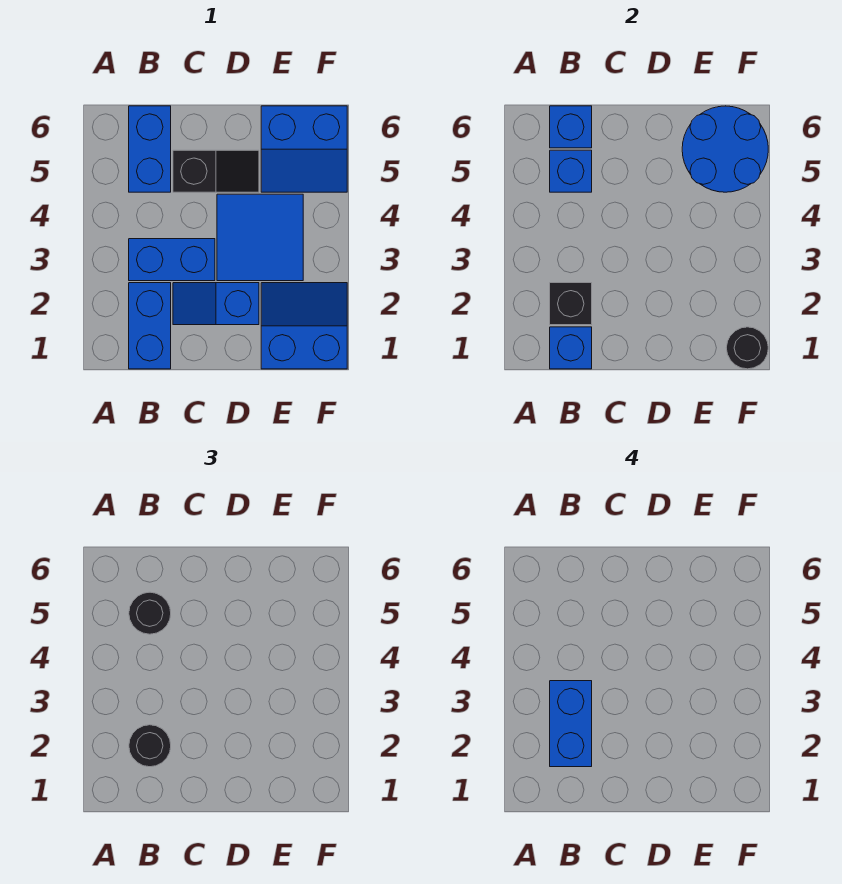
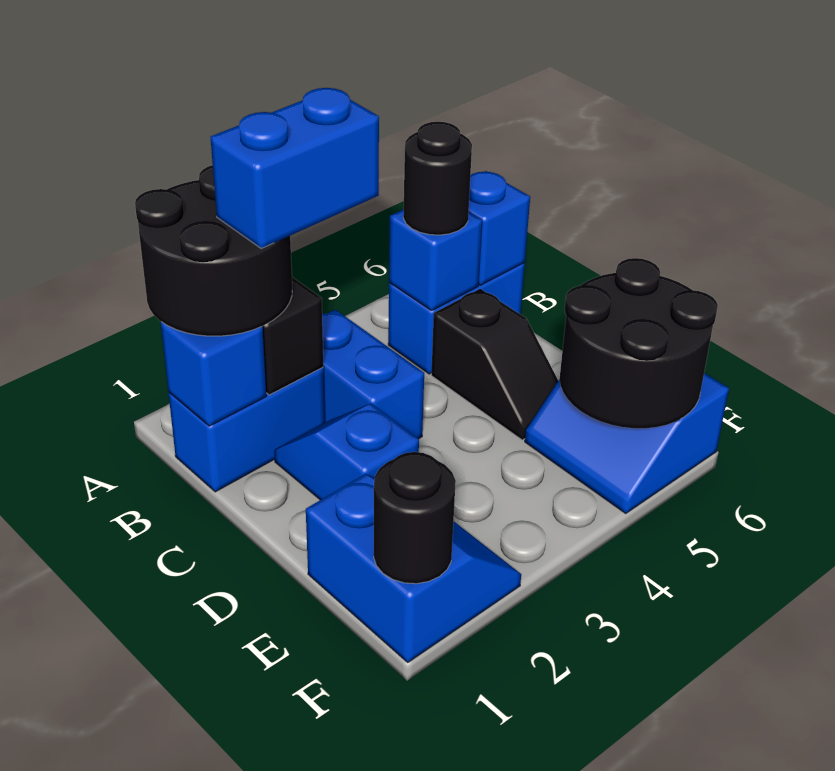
black round brick B2 level 3 -> black round brick A1:B2 level 3
blue tile D3:E4 level 1 -> none
blue round brick E5:F6 level 2 -> black round brick E5:F6 level 2

